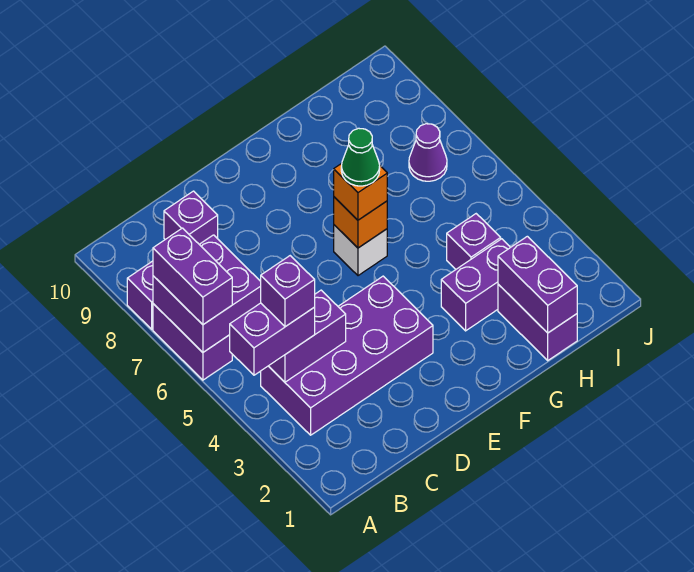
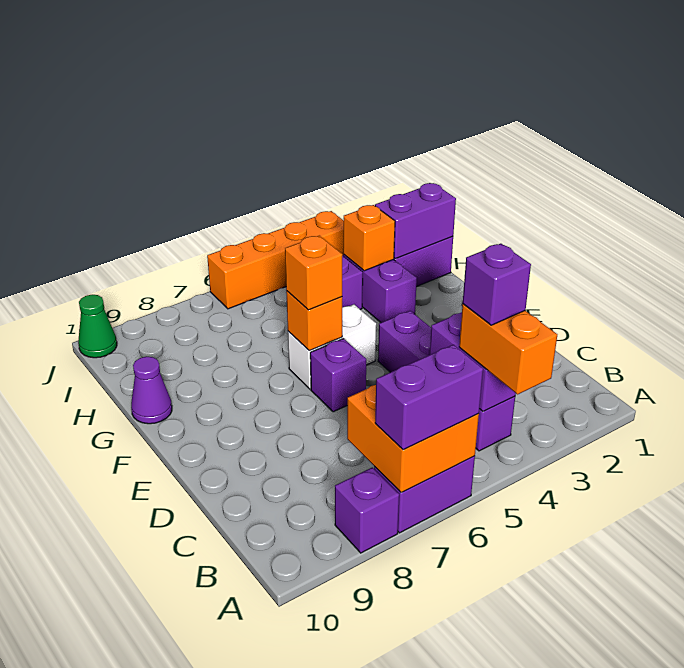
purple brick A4:B4 level 3 -> orange brick A4:B4 level 3
purple brick A6:B7 level 2 -> orange brick A6:B7 level 2
purple brick B3:E4 level 1 -> purple brick B4:E4 level 1
purple brick C9 level 1 -> purple brick E6 level 1
white brick F6 level 1 -> white brick F5:F6 level 1
green cone F6 level 4 -> green cone J10 level 1
none -> orange brick H3 level 2
purple cone I7 level 1 -> purple cone G10 level 1
none -> orange brick J3:J6 level 1

